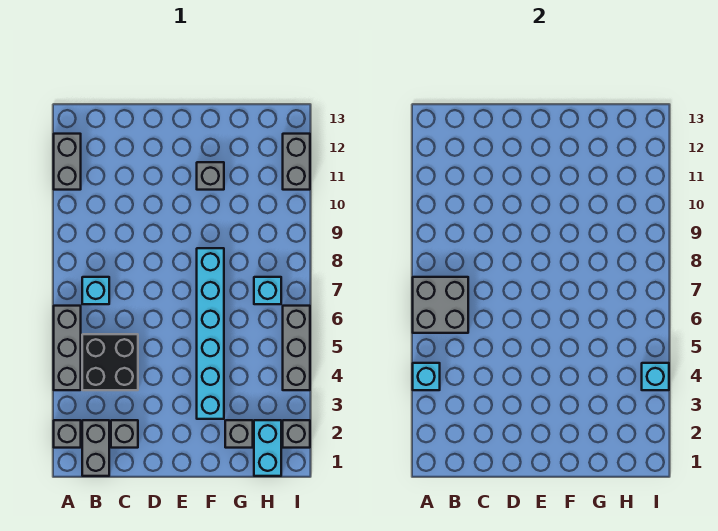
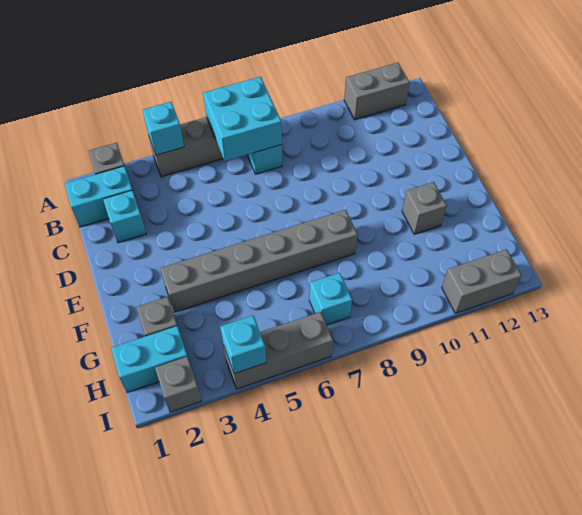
grey brick A6:B7 level 2 -> cyan brick A6:B7 level 2
grey brick B1:B2 level 1 -> cyan brick B1:B2 level 1
black brick B4:C5 level 1 -> none
grey brick C2 level 1 -> cyan brick C2 level 1
cyan brick F3:F8 level 1 -> grey brick F3:F8 level 1

